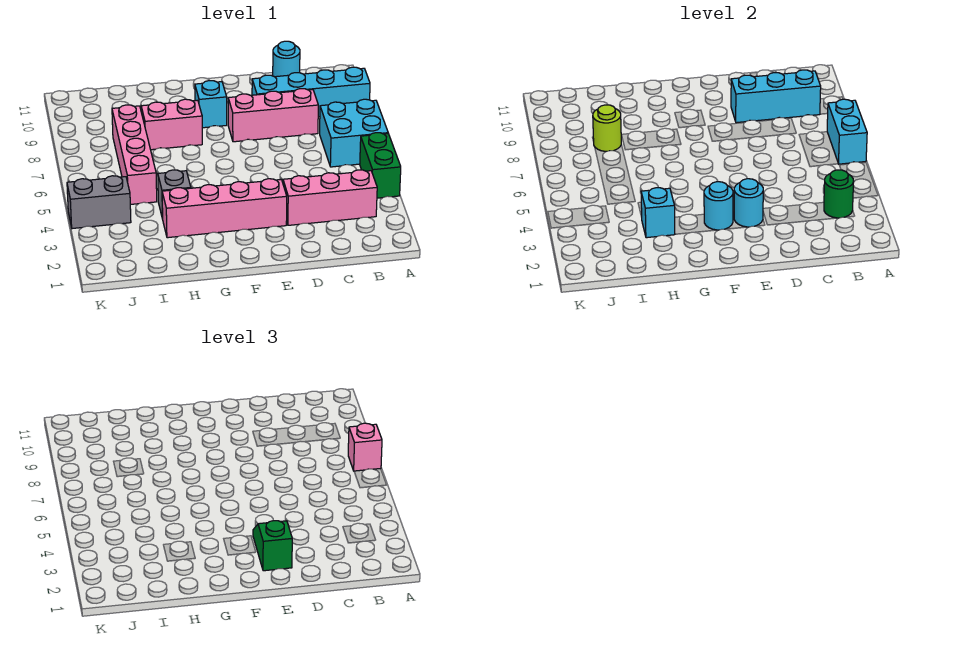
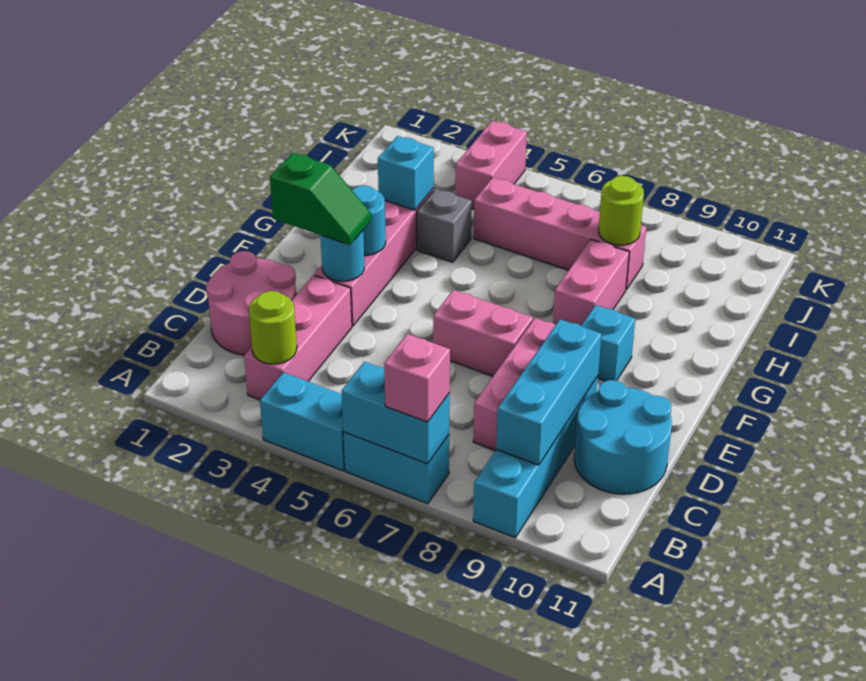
green brick A4:A5 level 1 -> cyan brick A4:A5 level 1
cyan brick A6:B7 level 1 -> cyan brick A6:A7 level 1
green round brick B3 level 2 -> lime round brick B3 level 2
none -> pink round brick C1:D2 level 1
cyan round brick C11 level 1 -> cyan round brick C10:D11 level 1
none -> pink brick E6:E7 level 1
grey brick J4:K4 level 1 -> pink brick J4:K4 level 1

